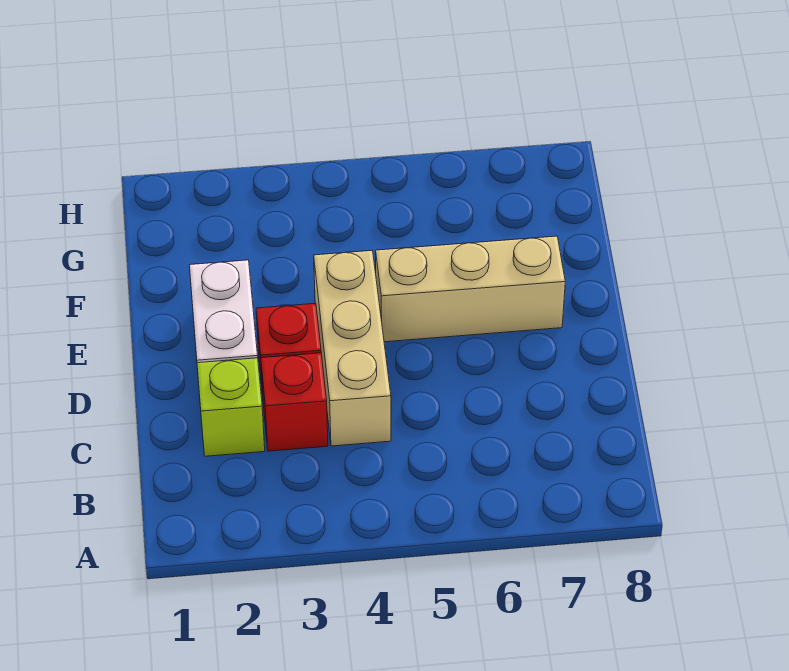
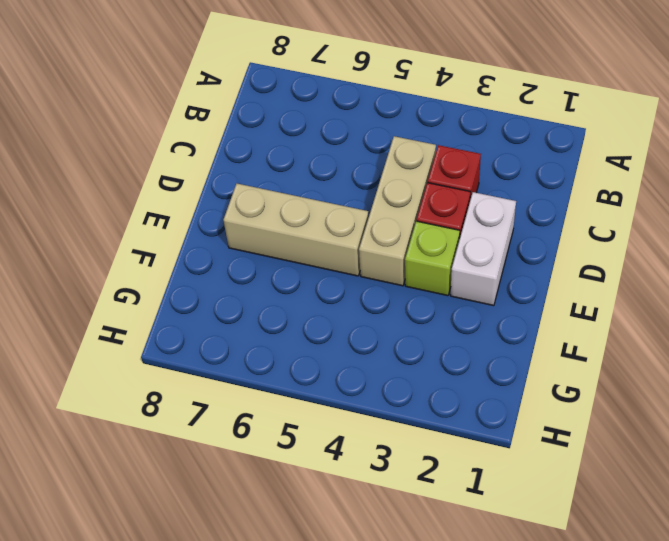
lime brick C2 level 1 -> lime brick E3 level 1

